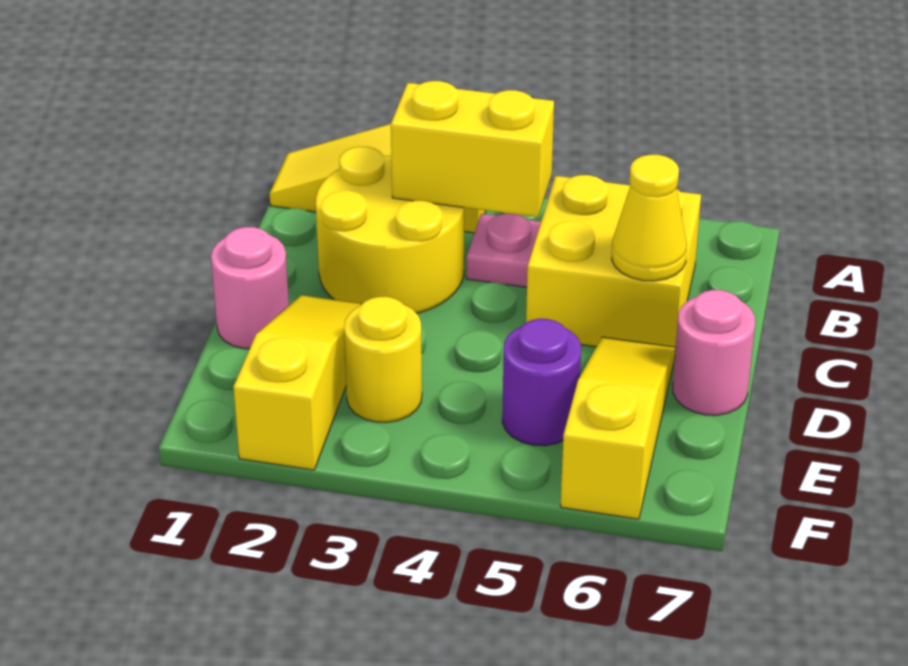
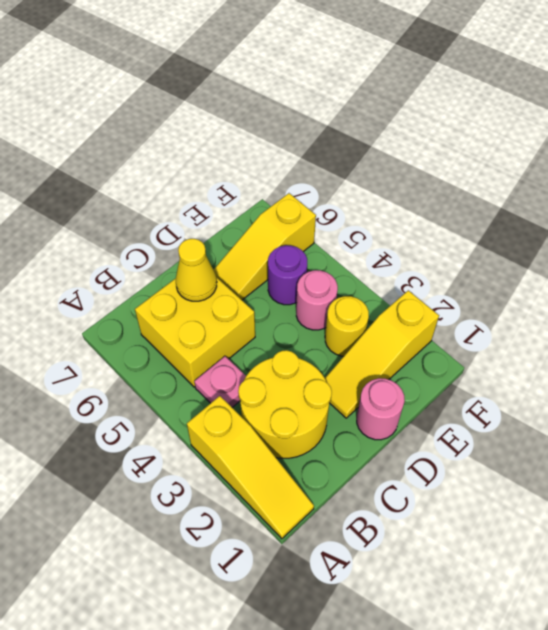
yellow brick B3:B4 level 2 -> none
pink round brick D7 level 1 -> pink round brick E4 level 1

